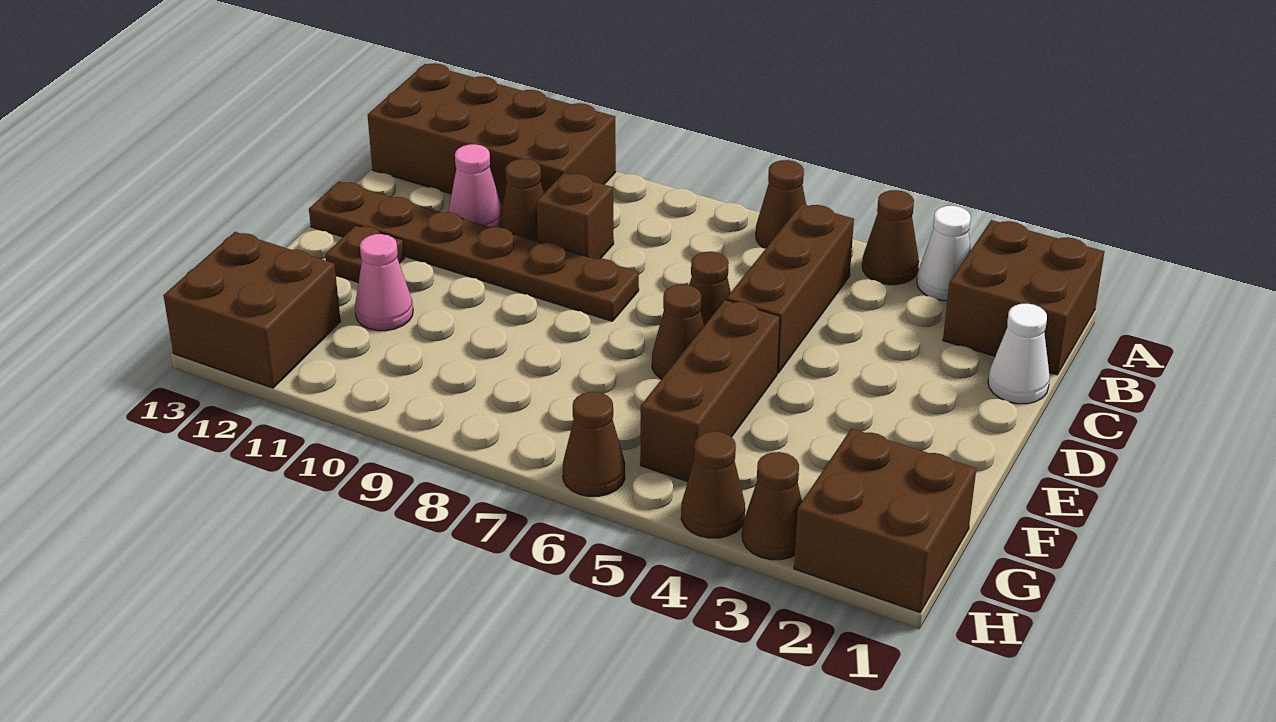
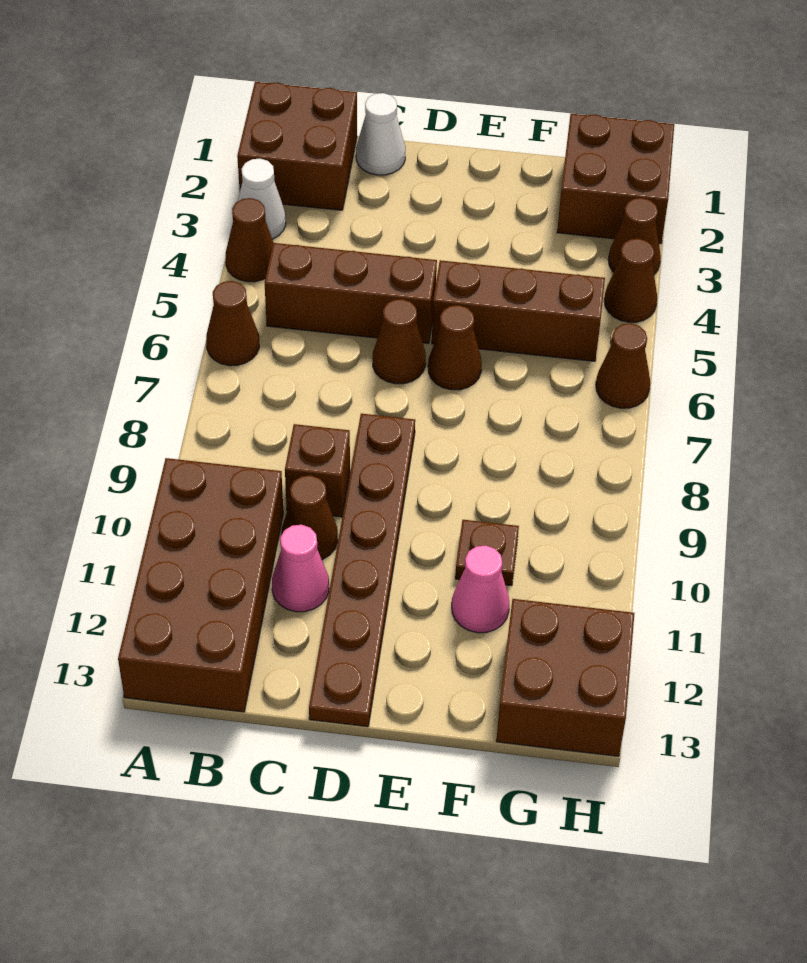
brown plate E12 level 1 -> brown plate F10 level 1

